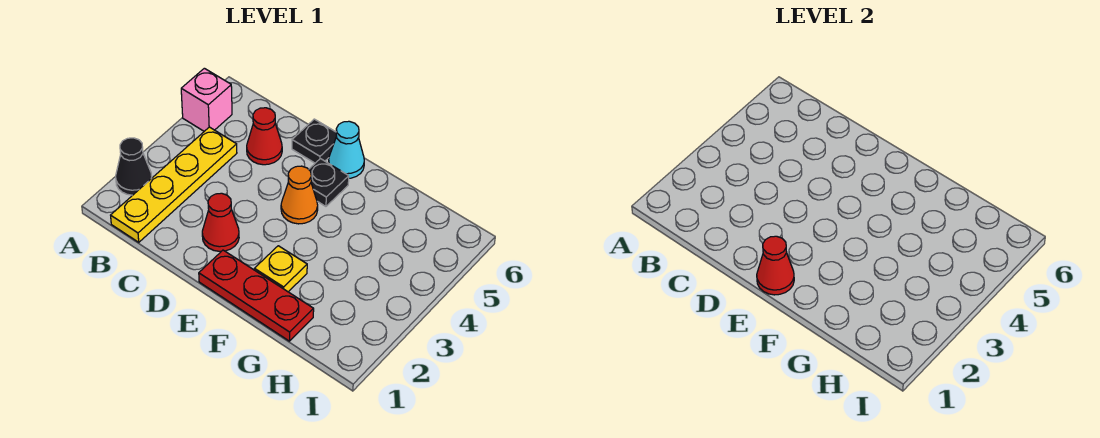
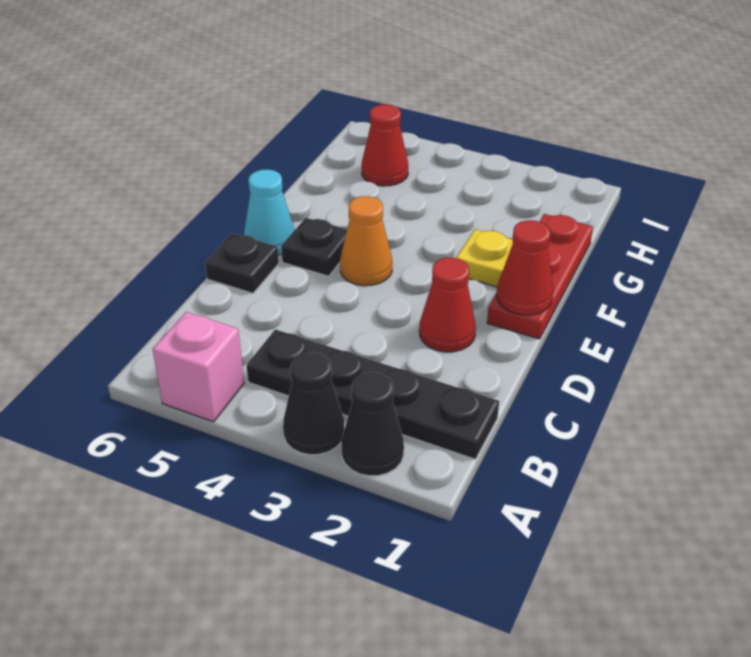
none -> black cone A3 level 1
yellow plate B1:B4 level 1 -> black plate B1:B4 level 1
red cone C5 level 1 -> red cone H5 level 1

